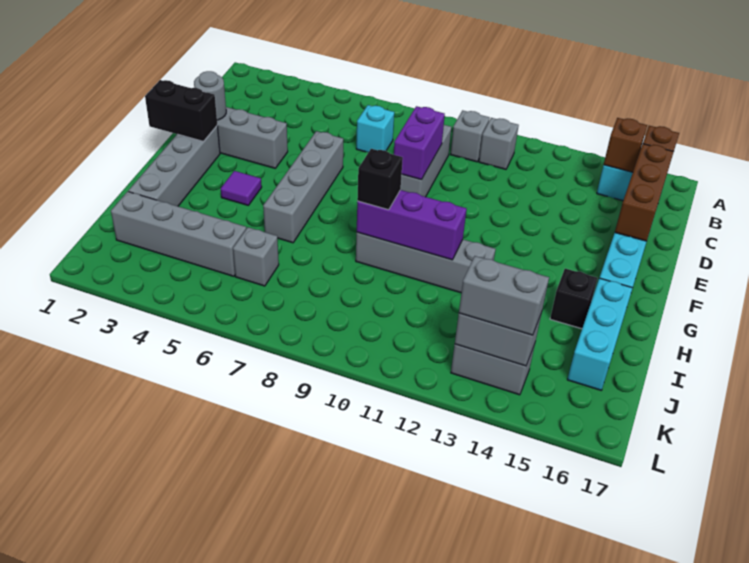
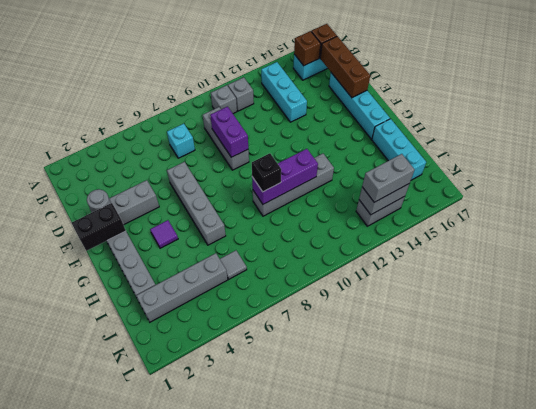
none -> cyan brick B13:D13 level 1
black brick H15 level 1 -> none
grey brick J6 level 1 -> grey tile J6 level 1

